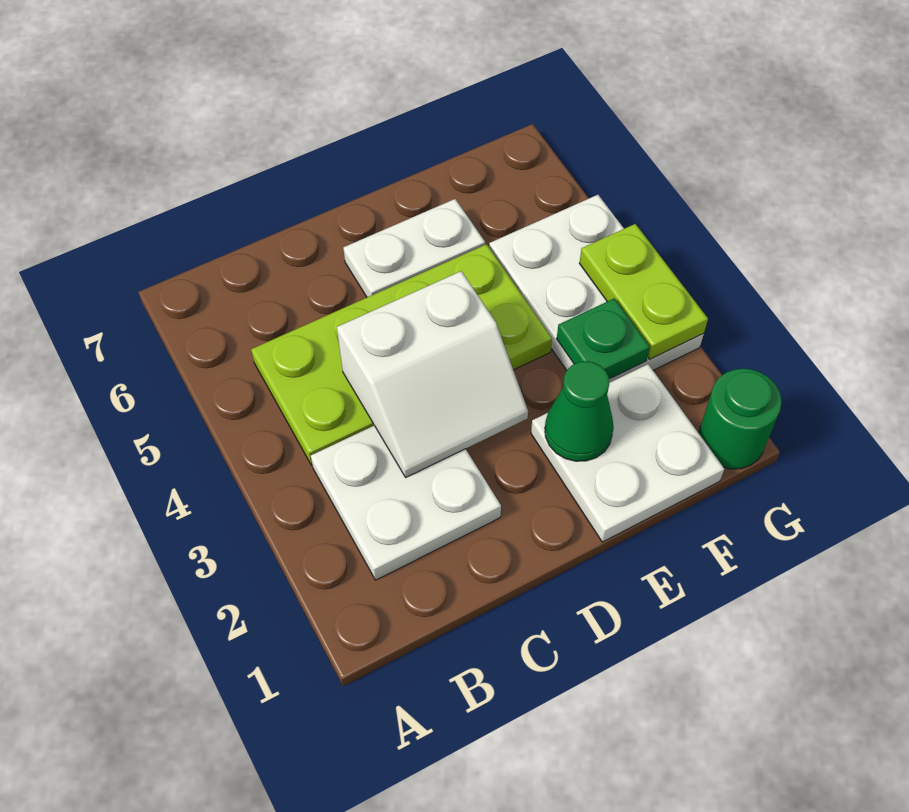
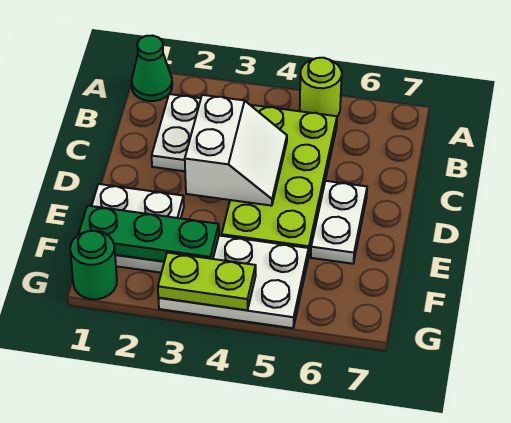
none -> lime round brick A5 level 1
white slope C3:D4 level 2 top 4 -> white slope C3:D4 level 2 top 3
green cone E2 level 2 -> green cone A1 level 1
green plate F3 level 2 -> green plate F1:F3 level 2

